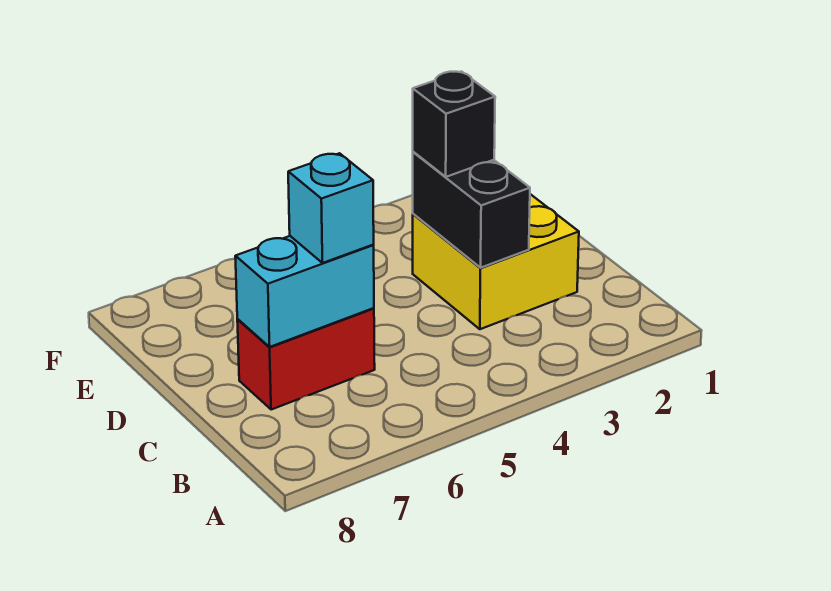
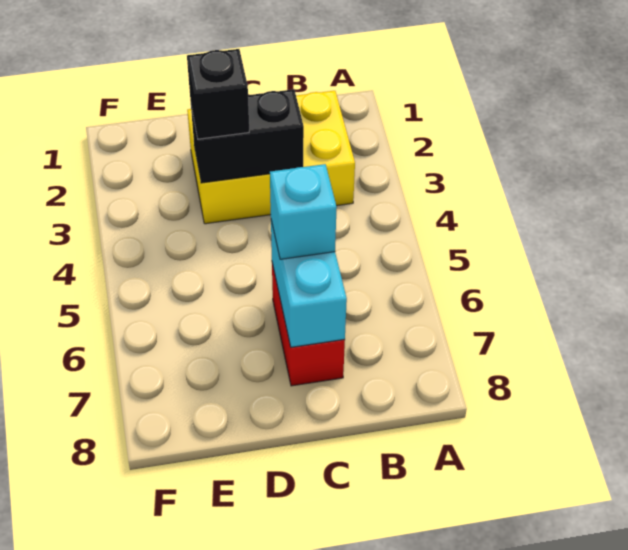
yellow brick C2:D3 level 1 -> yellow brick B2:D3 level 1

